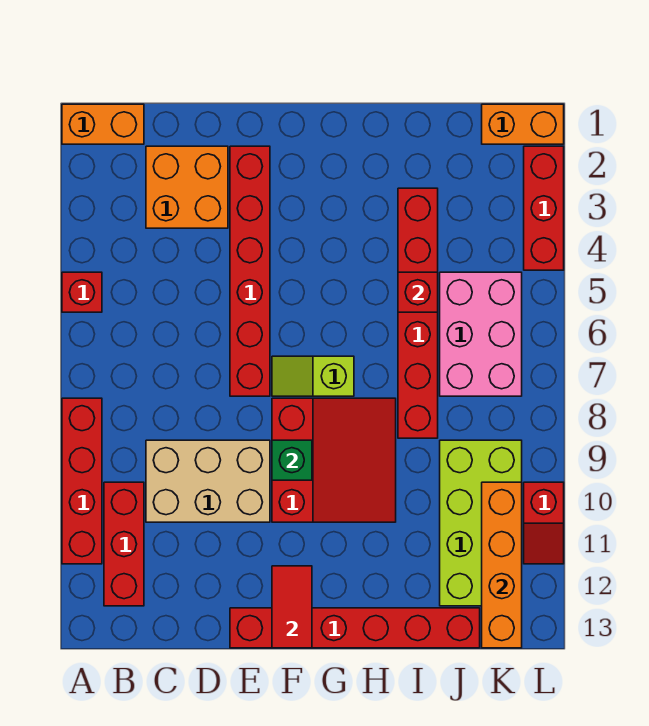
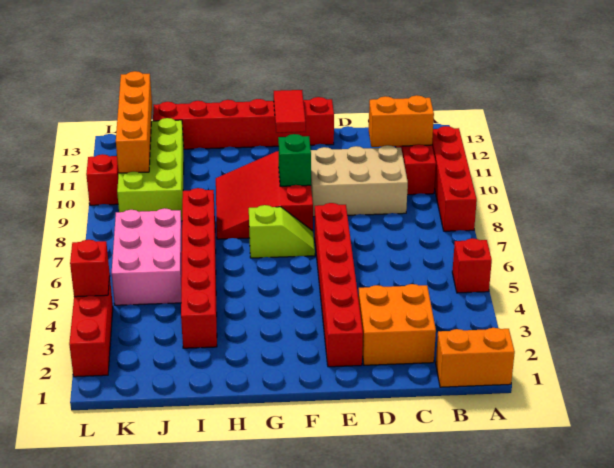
red brick I5 level 2 -> red brick L4 level 2
orange brick K1:L1 level 1 -> orange brick B11:C11 level 2

